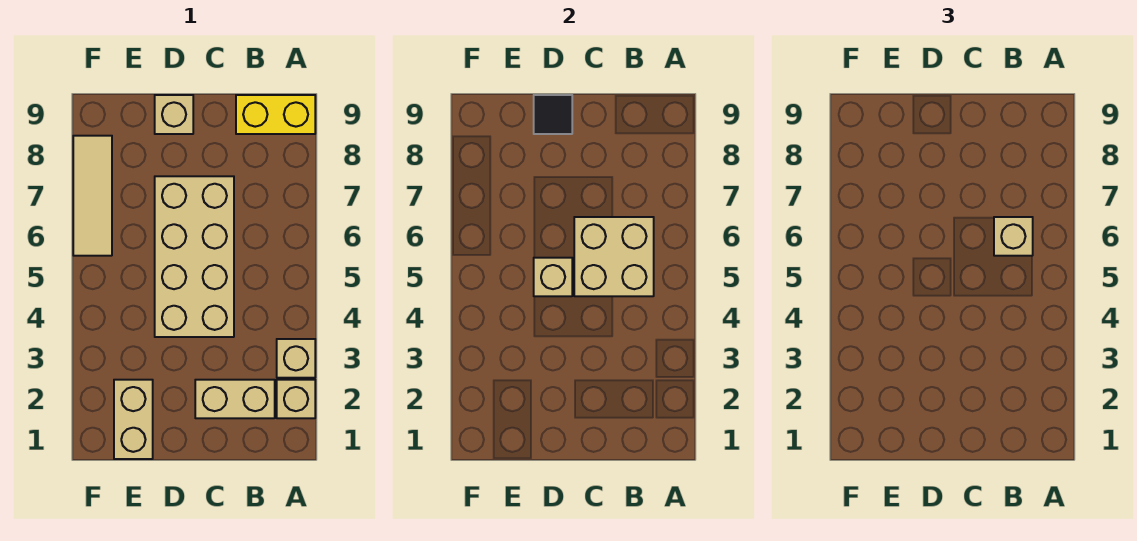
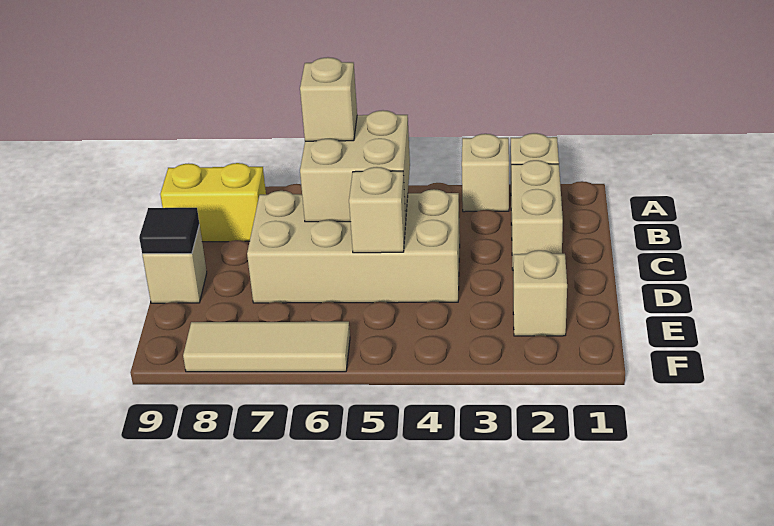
yellow brick A9:B9 level 1 -> yellow brick B8:B9 level 1
tan brick E1:E2 level 1 -> tan brick E2 level 1

